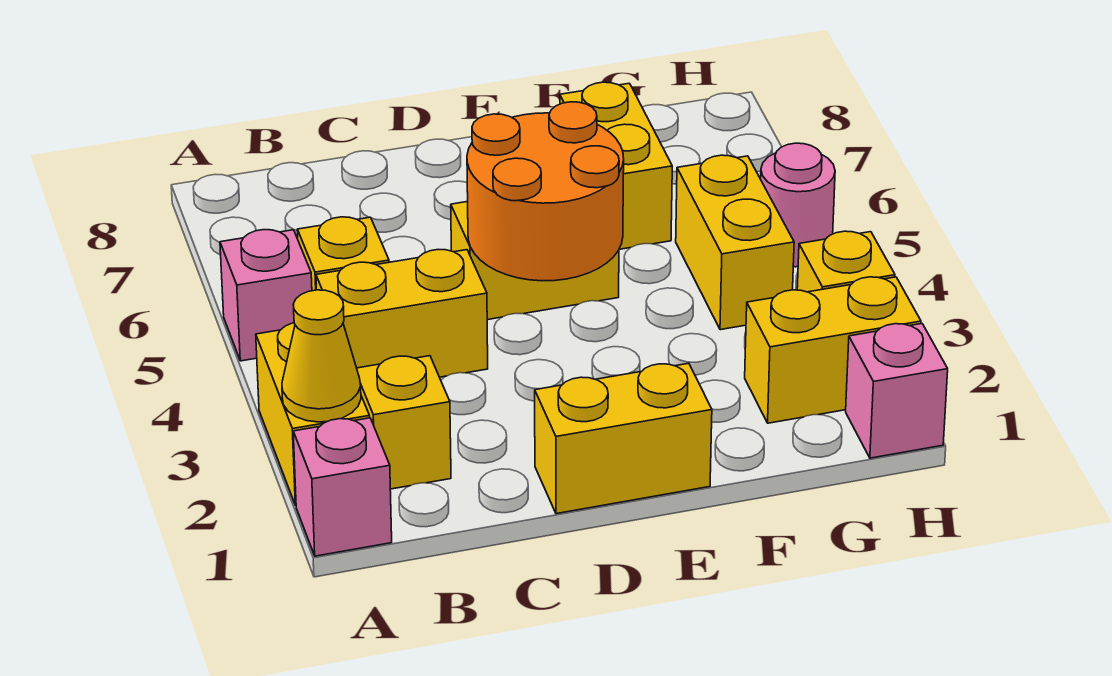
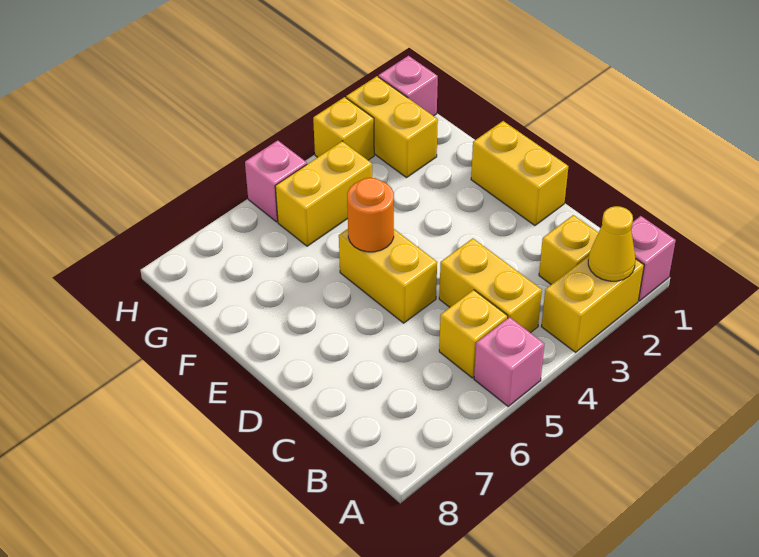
orange round brick D4:E5 level 2 -> orange round brick E5 level 2
yellow brick F6:F7 level 1 -> none
pink round brick H5 level 1 -> pink brick H5 level 1

